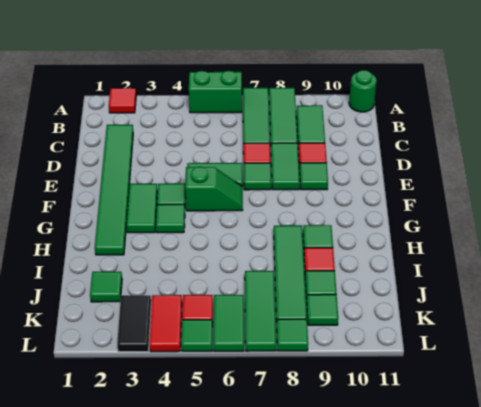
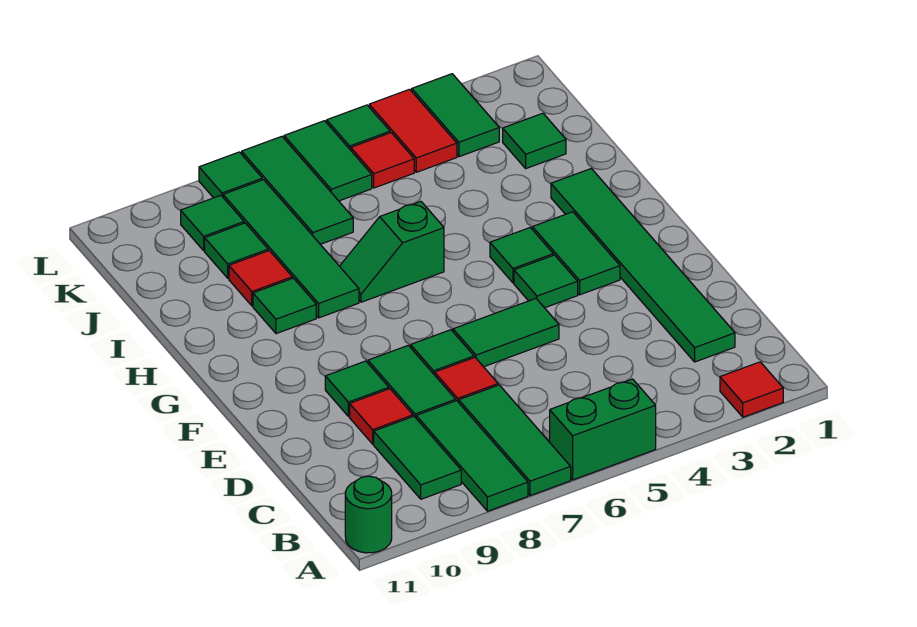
green slope F5:F6 level 1 top 5 -> green slope H6:H7 level 1 top 6
black tile K3:L3 level 1 -> green tile K3:L3 level 1

